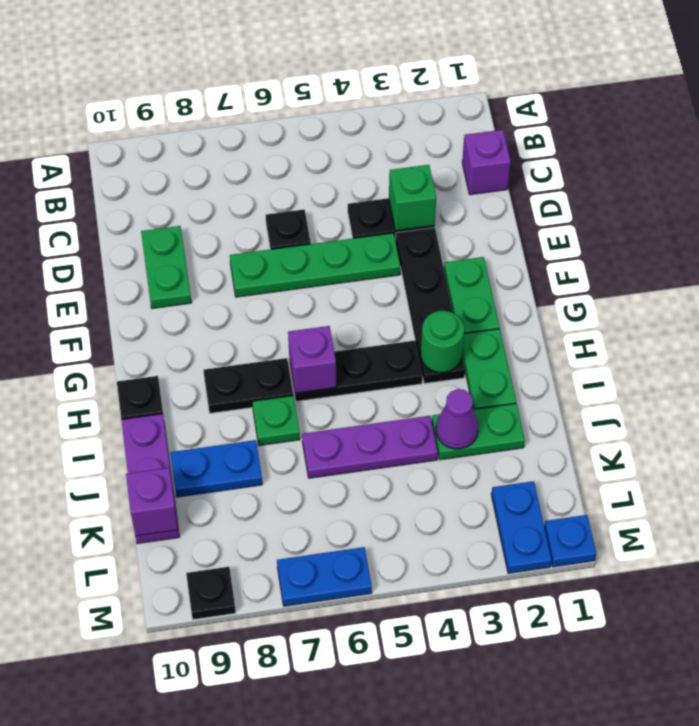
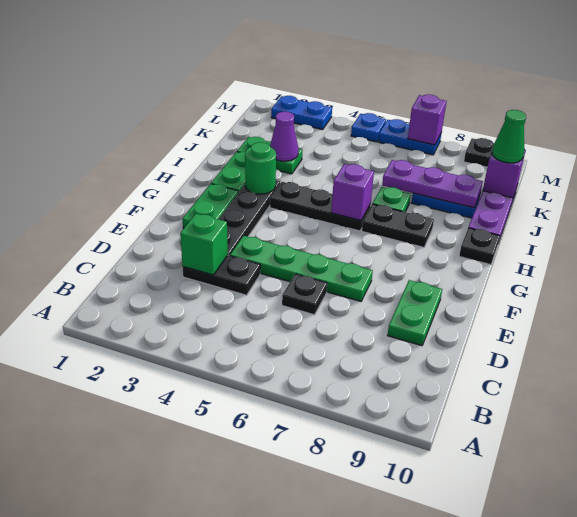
purple brick C1 level 1 -> purple brick M7 level 2
purple plate J4:J6 level 1 -> purple plate J7:J9 level 2
none -> green cone K10 level 3
blue plate L2:M2 level 1 -> blue plate M2:M3 level 1
blue plate M1 level 1 -> blue plate M5 level 1

